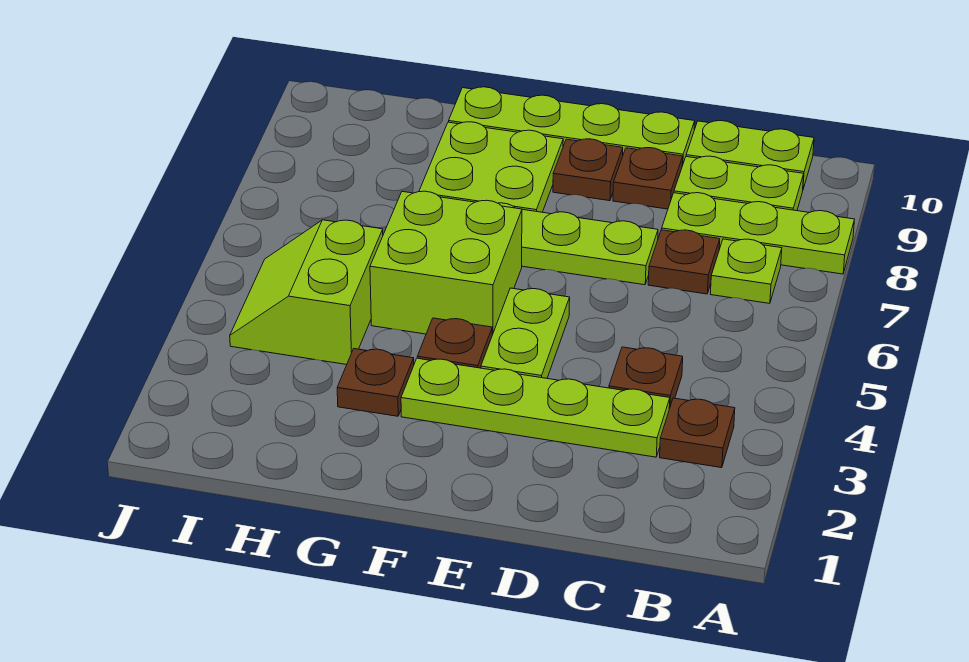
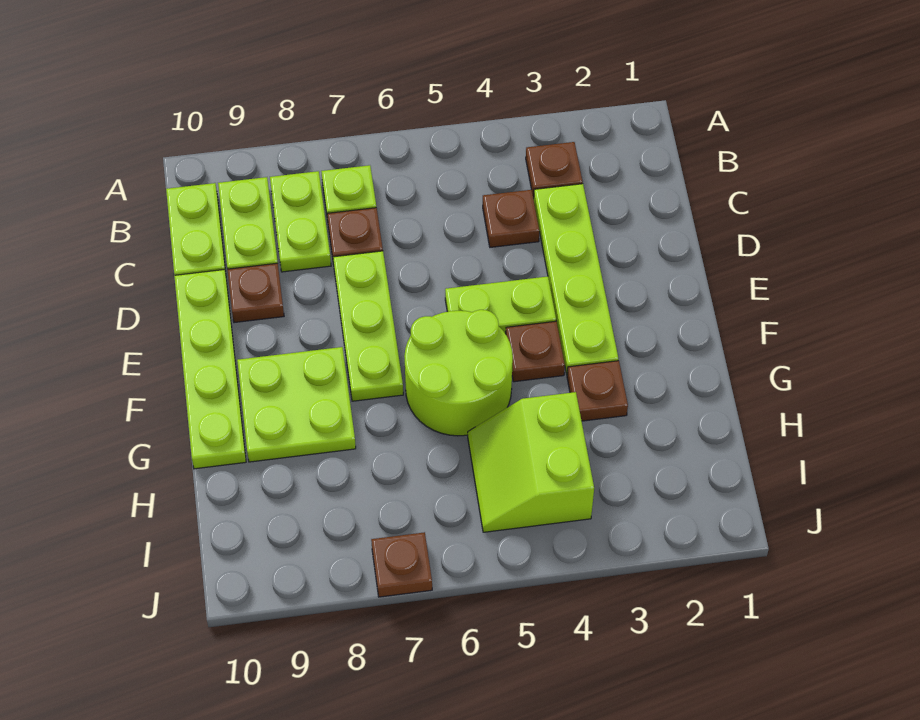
lime plate A8:C8 level 1 -> lime plate B8:C8 level 1
brown plate E9 level 1 -> brown plate J7 level 1
lime brick F5:G6 level 1 -> lime round brick F5:G6 level 1
lime slope H4:I5 level 1 top H -> lime slope H4:I5 level 1 top 4

